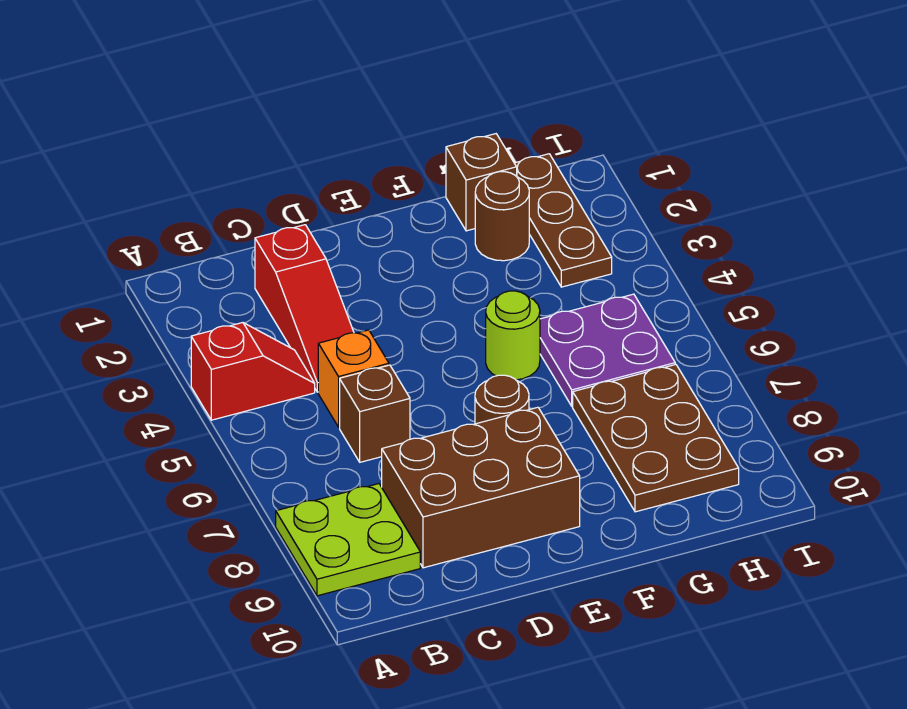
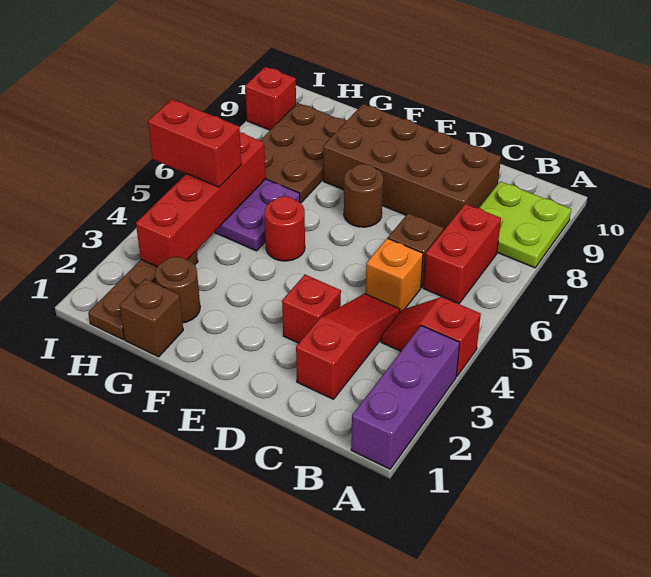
none -> purple brick A1:A3 level 1
none -> red brick B6:B7 level 1
brown brick C8:E9 level 1 -> brown brick C8:F9 level 1
none -> red brick D3 level 1
lime round brick F5 level 1 -> red round brick F5 level 1
none -> red brick H3:H6 level 2
none -> red brick H5:I5 level 3
none -> red brick I9 level 1

